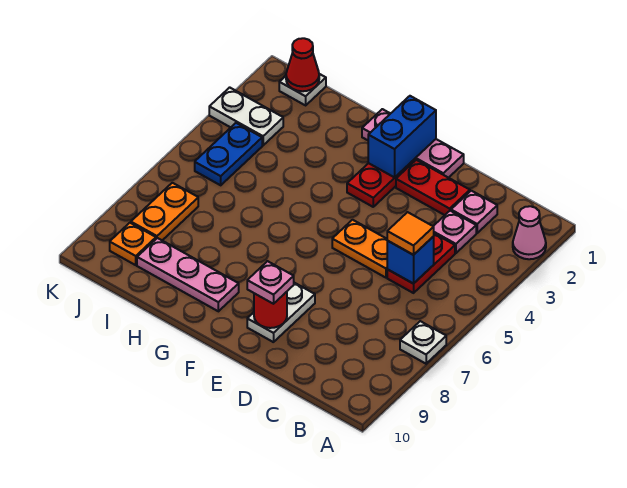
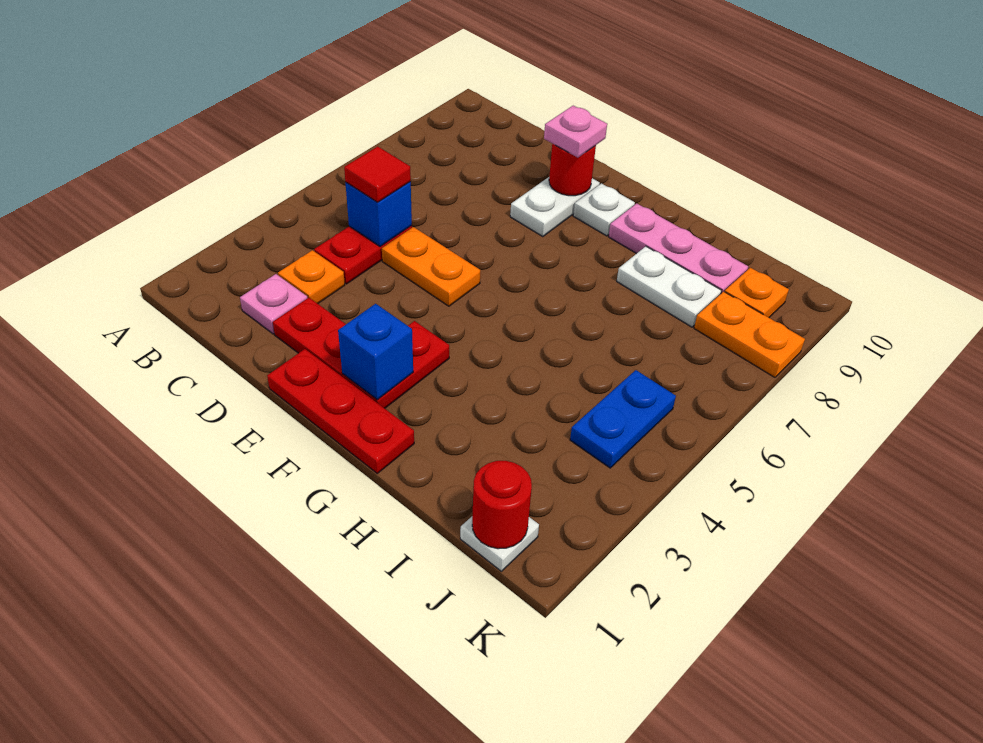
pink cone A2 level 1 -> none
white plate A7 level 1 -> white plate F9 level 1
pink plate C3 level 1 -> orange plate C3 level 1
orange tile C5 level 3 -> red tile C5 level 3
pink plate E1:G1 level 1 -> red plate E1:G1 level 1
blue brick F1:F2 level 2 -> blue brick F2 level 2
red cone J1 level 2 -> red round brick J1 level 2
white plate J3:K3 level 1 -> white plate H8:I8 level 1
orange plate J7:J8 level 1 -> orange plate J8:K8 level 1

